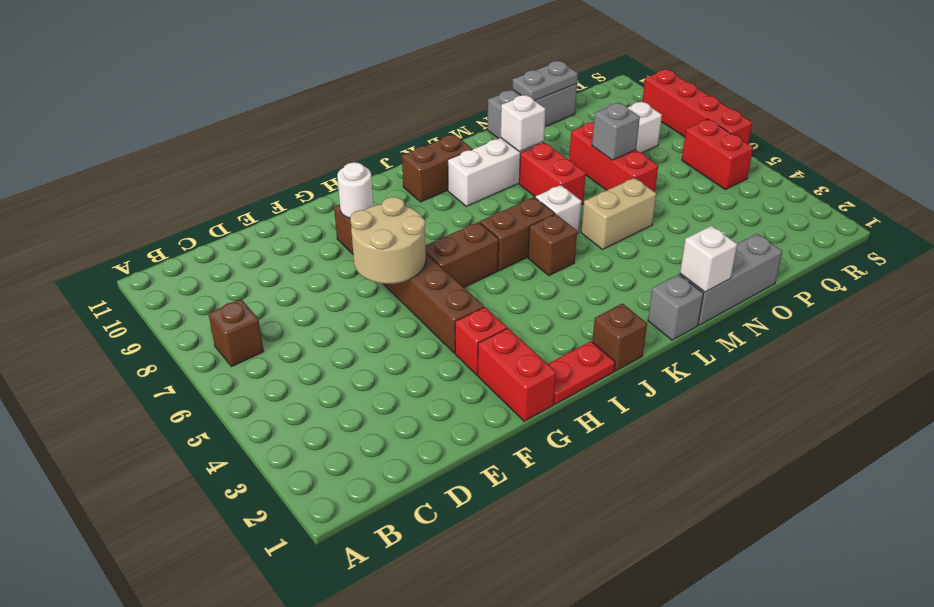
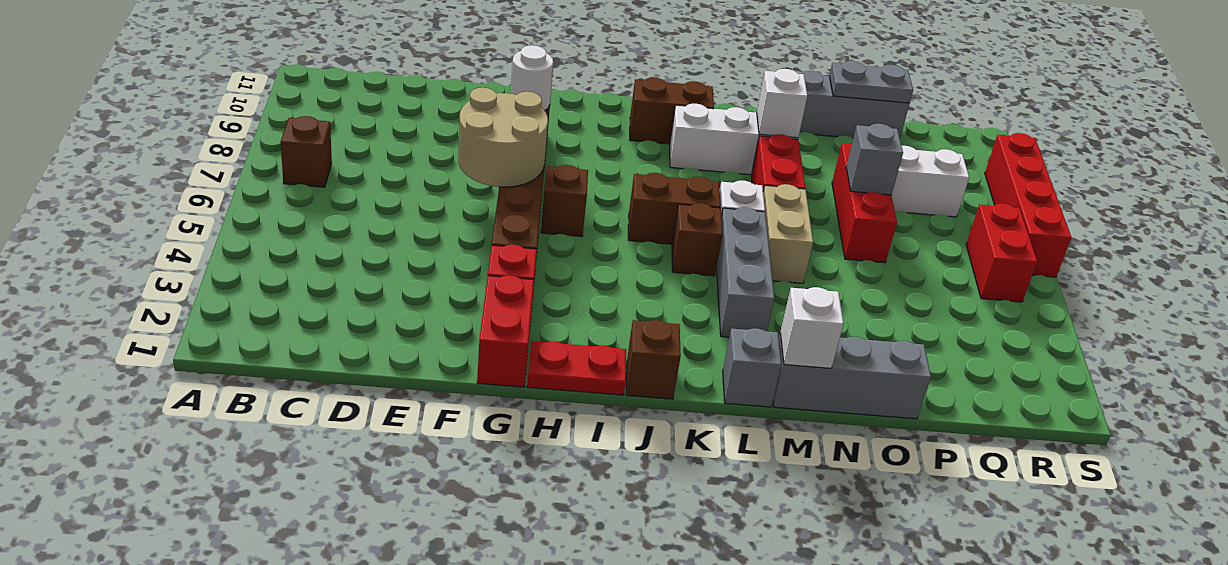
brown brick H6:I6 level 1 -> brown brick H6 level 1
none -> grey brick L3:L5 level 1
tan brick M5:N5 level 1 -> tan brick M5:M6 level 1

